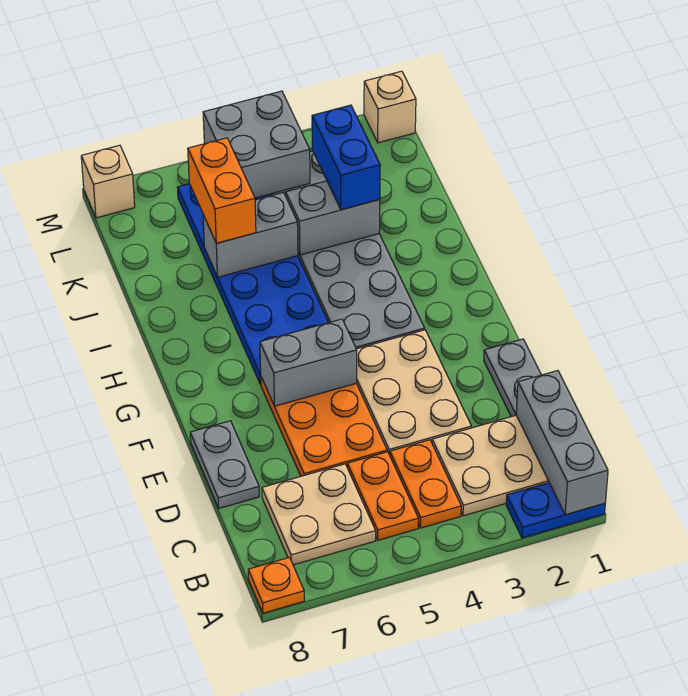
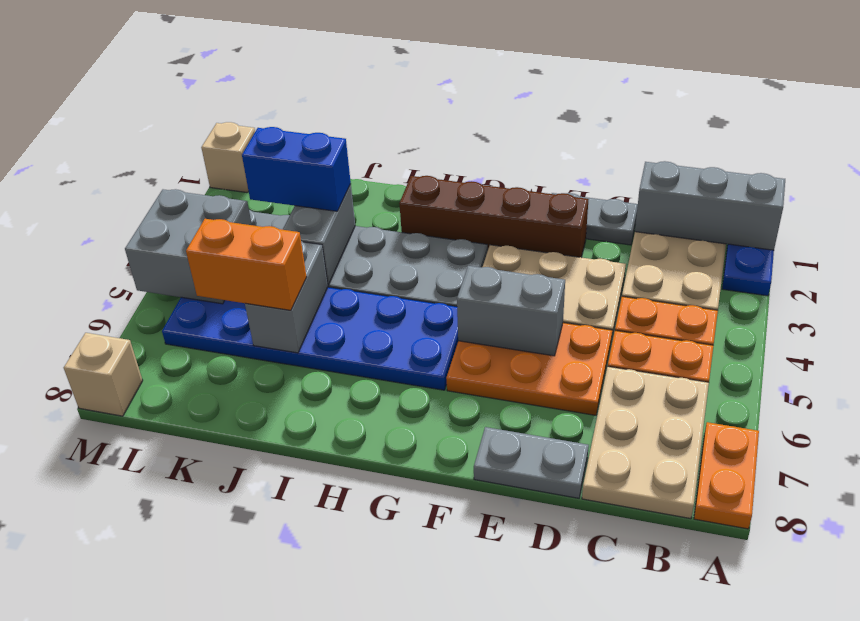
orange plate A8 level 1 -> orange plate A7:A8 level 1
tan plate B6:C7 level 1 -> tan plate B6:C8 level 1
none -> brown brick E2:H2 level 1
grey brick F5:F6 level 2 -> grey brick E5:F5 level 2

